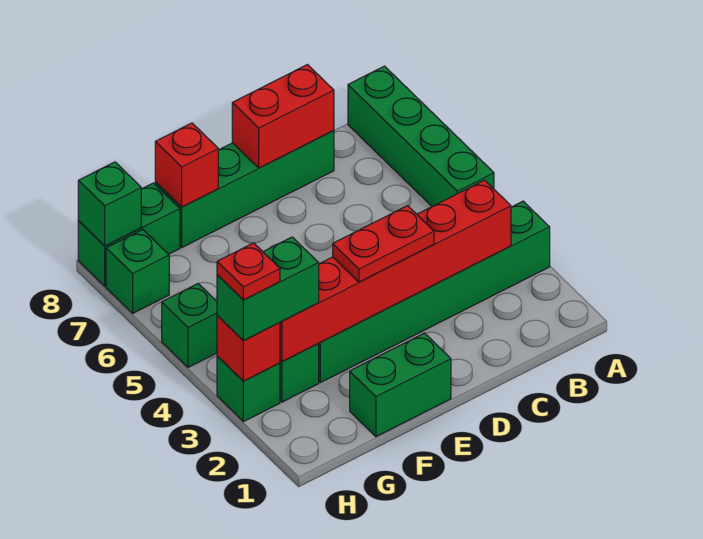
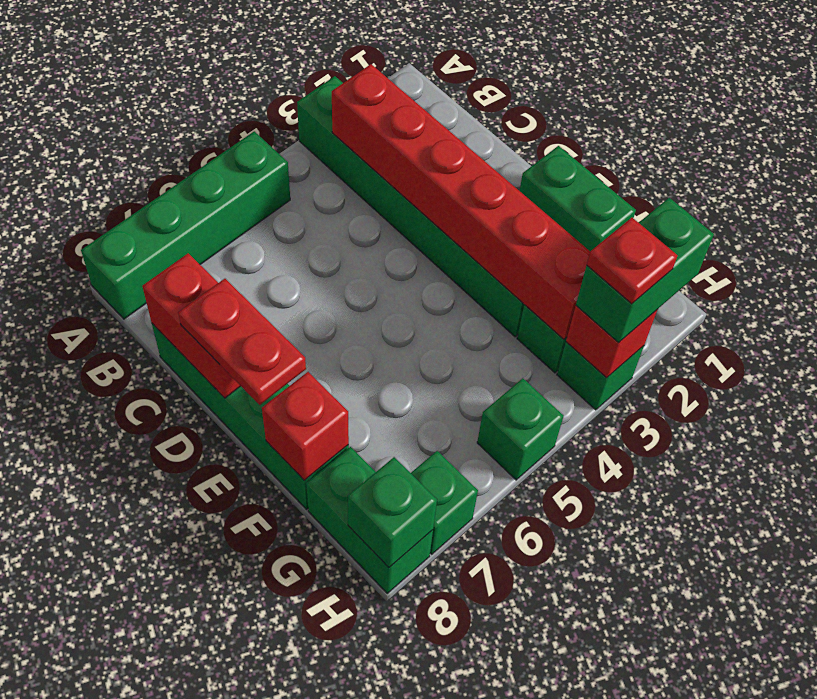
red plate D3:E3 level 3 -> red plate D8:E8 level 3
green brick G3:H3 level 3 -> green brick H2:H3 level 3

